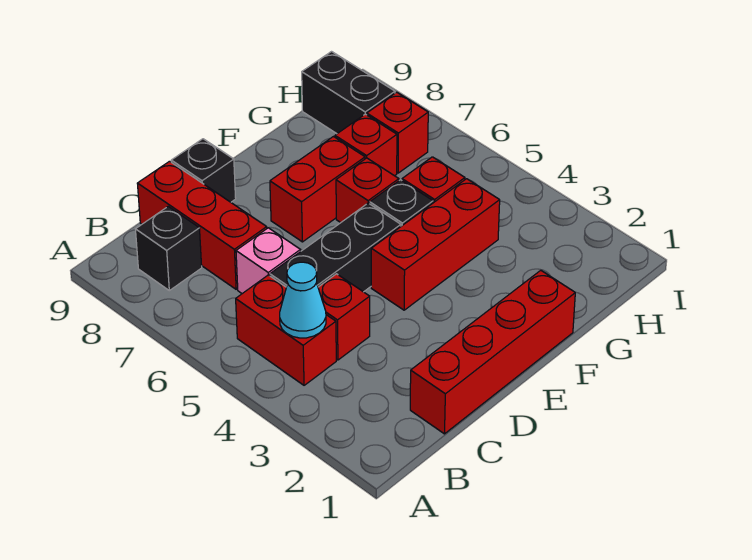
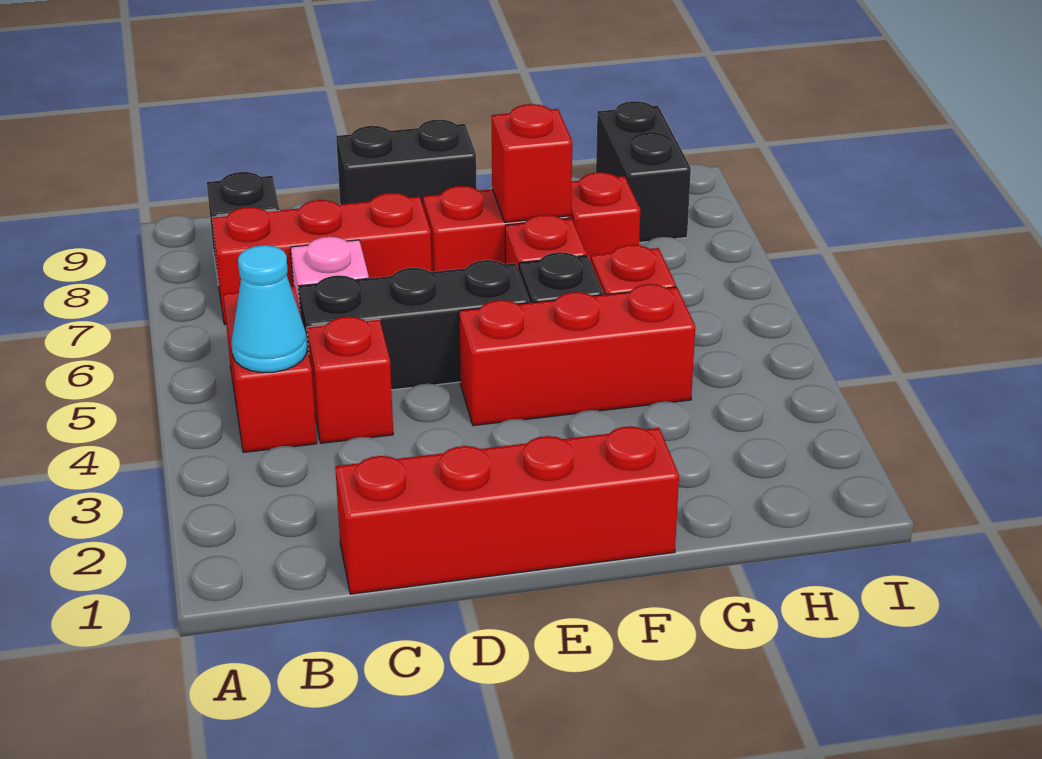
red brick C7:C9 level 1 -> red brick B7:D7 level 1
black brick D9 level 1 -> black brick D9:E9 level 1
red brick H7 level 1 -> red brick F7 level 2

